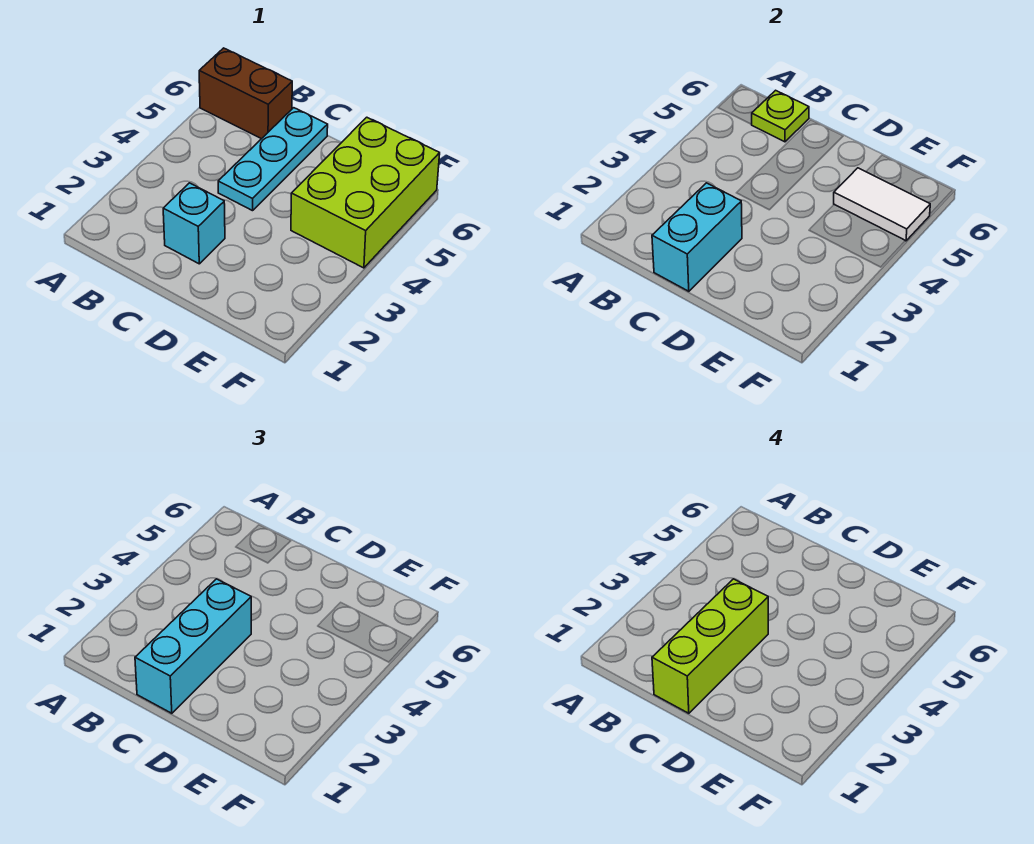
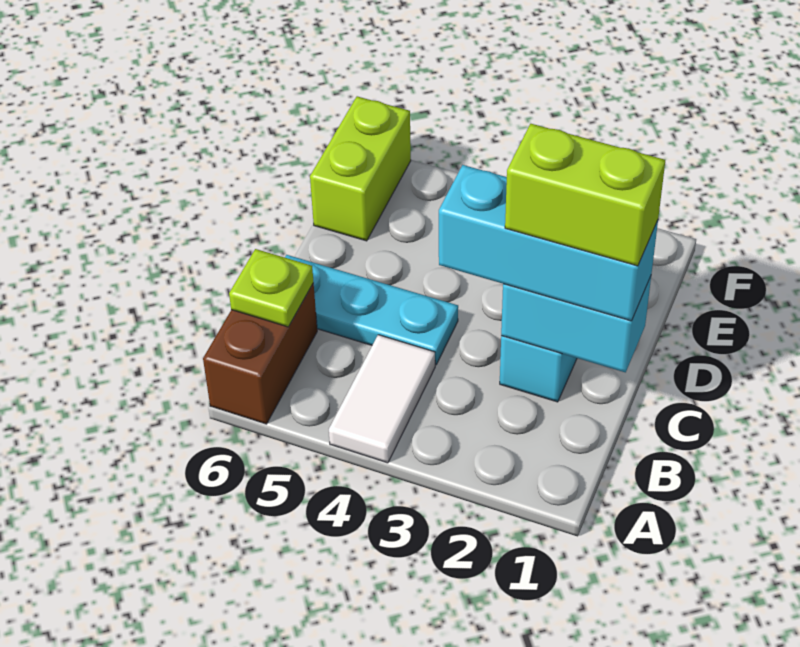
lime brick C1:C3 level 4 -> lime brick C1:C2 level 4
lime brick E4:F6 level 1 -> lime brick E6:F6 level 1
white tile E5:F5 level 2 -> white tile A4:B4 level 1

